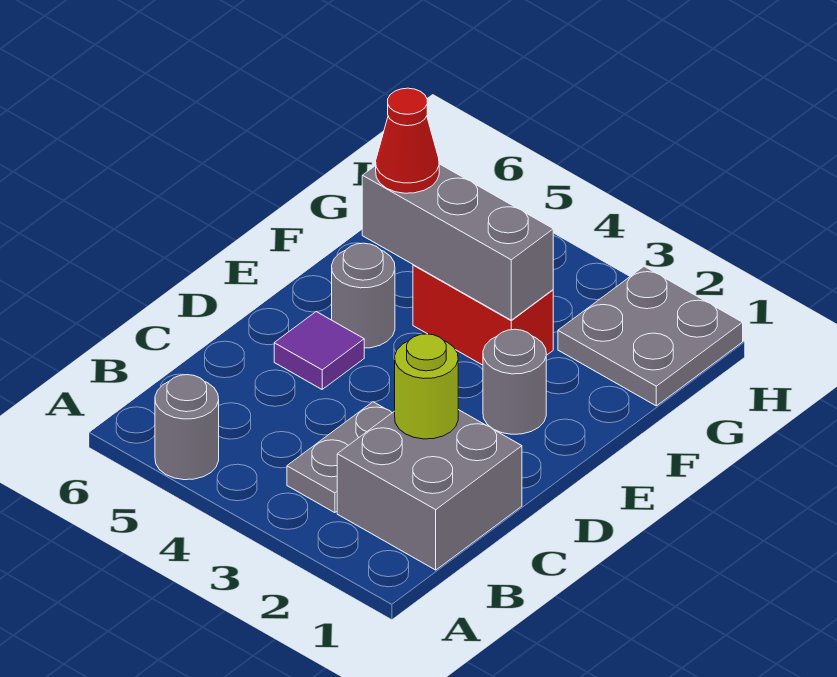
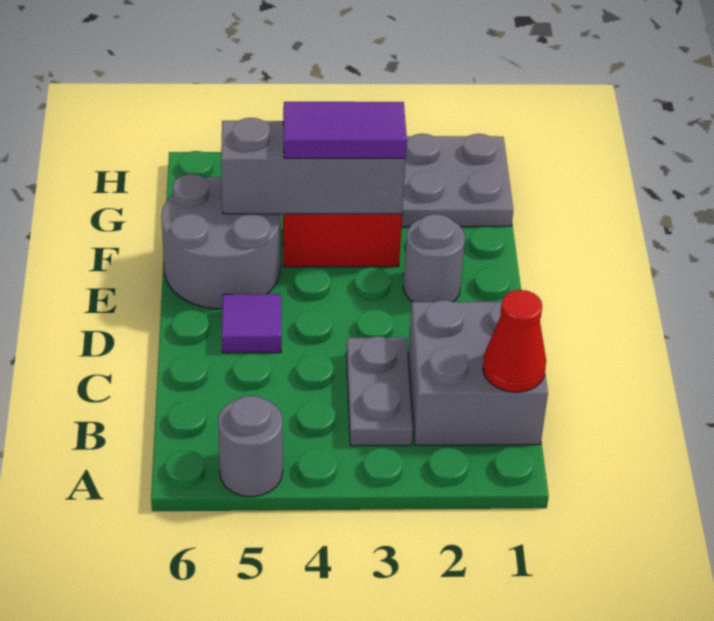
lime round brick C2 level 2 -> none
grey round brick E5 level 1 -> grey round brick E5:F6 level 1
none -> purple tile F3:F4 level 3
red cone F5 level 3 -> red cone B1 level 2

